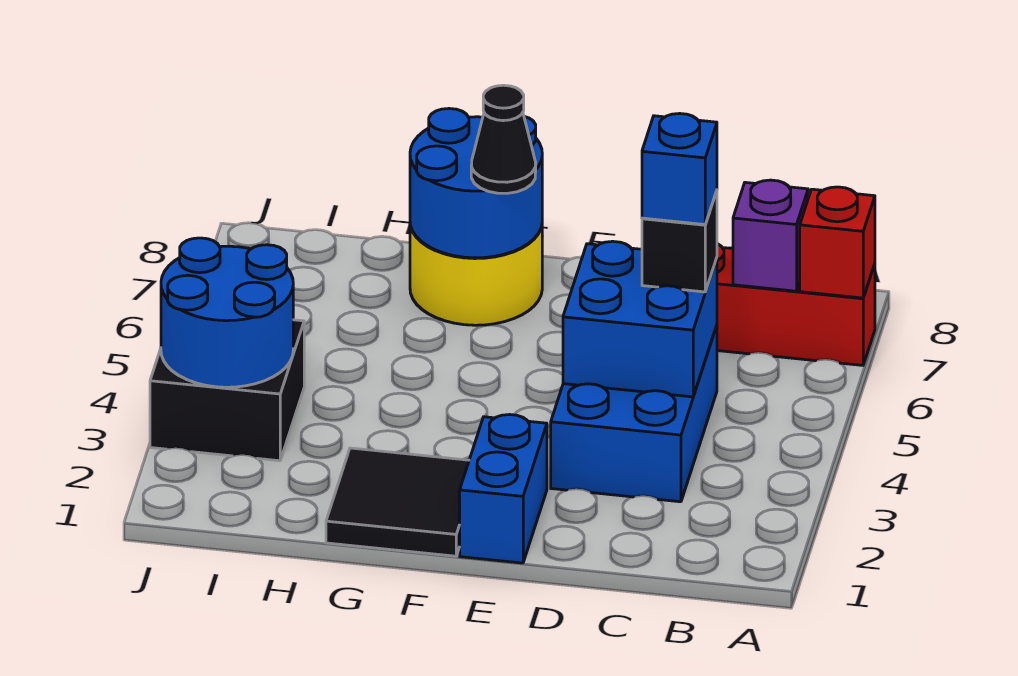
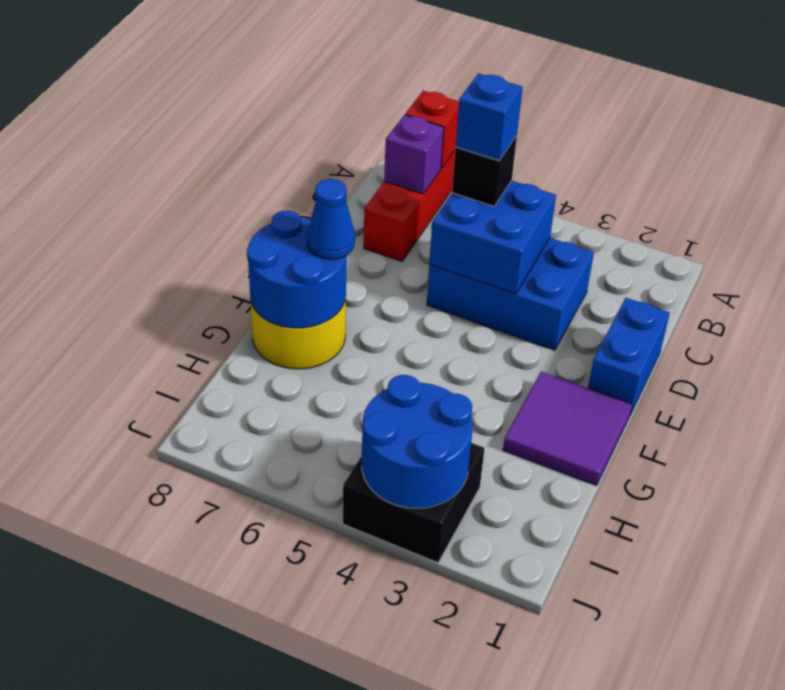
blue brick E1:E2 level 1 -> blue brick D1:E1 level 1
black tile F1:G2 level 1 -> purple tile F1:G2 level 1
black cone F7 level 3 -> blue cone F7 level 3

